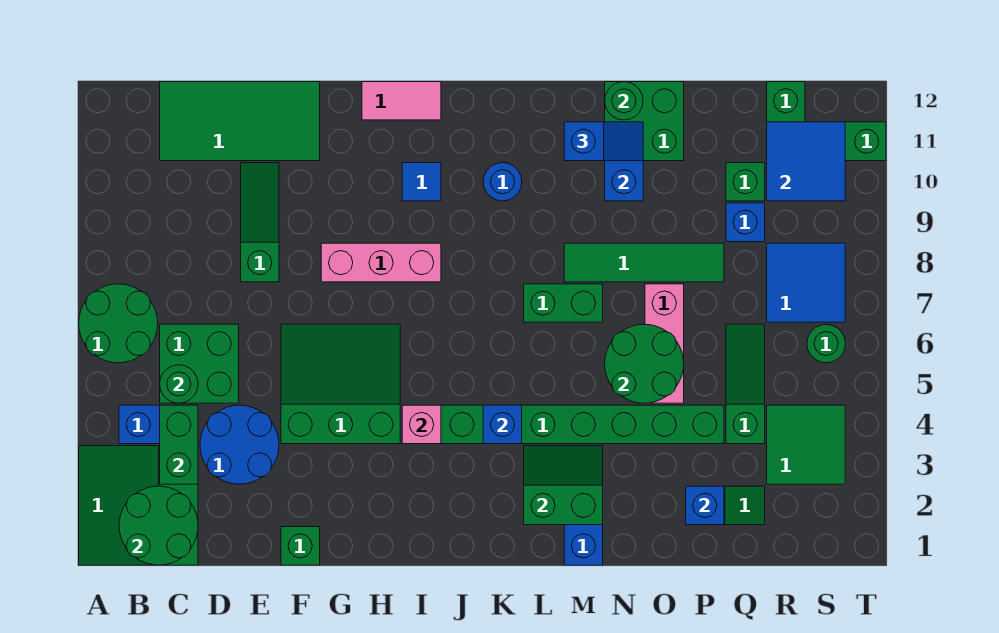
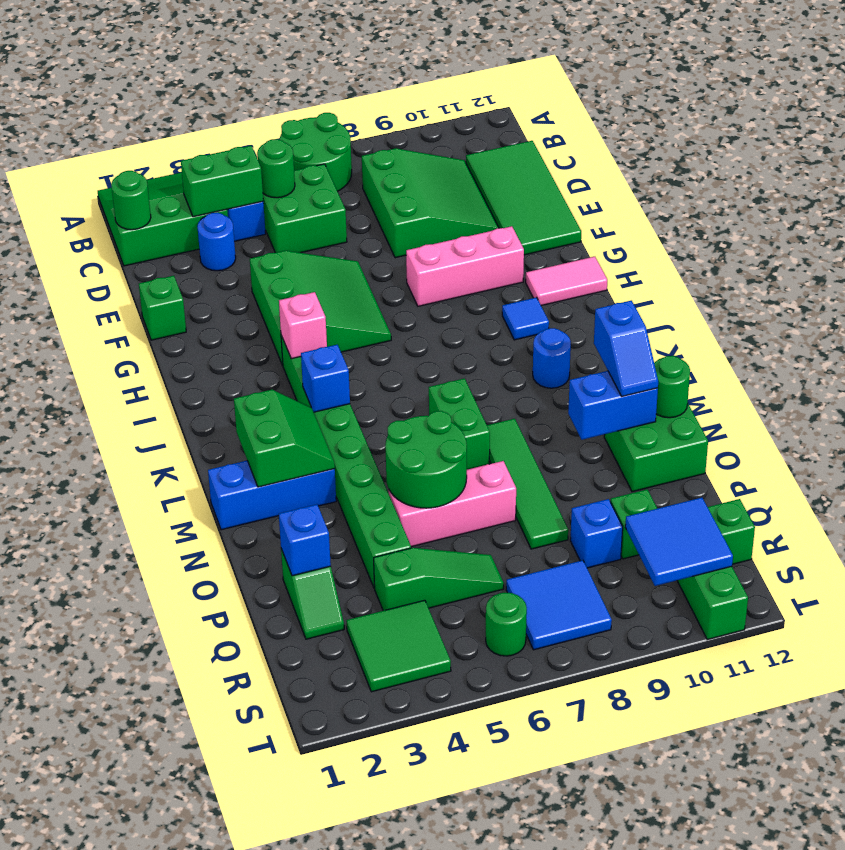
green round brick B1:C2 level 2 -> green round brick C1 level 2
blue round brick D3:E4 level 1 -> blue round brick D3 level 1
green slope E8:E10 level 1 top 8 -> green slope C8:E10 level 1 top 8
pink brick G8:I8 level 1 -> pink brick G8:G10 level 1
pink tile H12:I12 level 1 -> pink tile H11:H12 level 1

